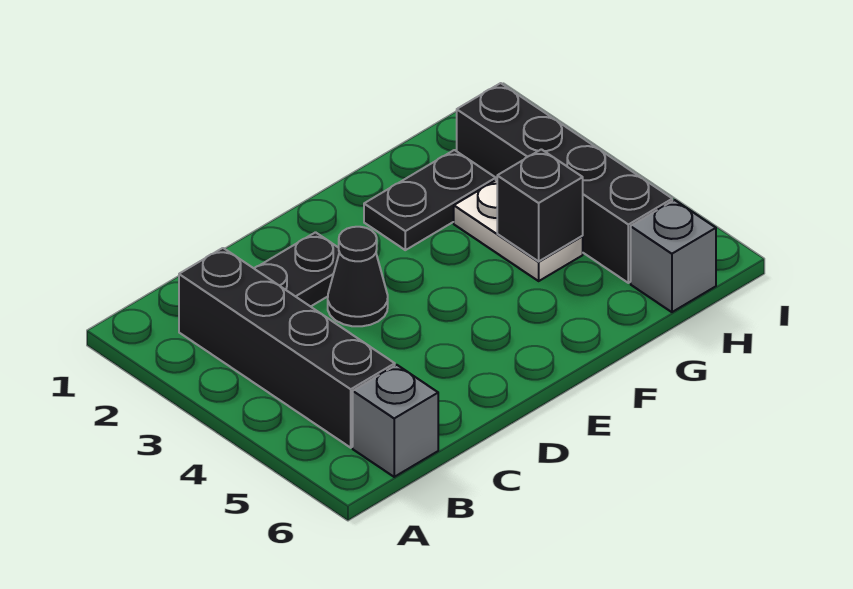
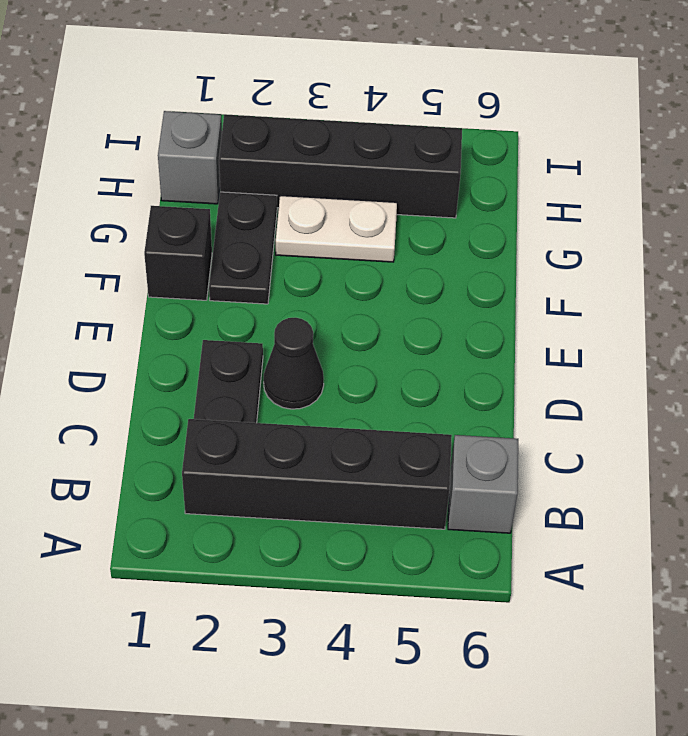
black brick G4 level 2 -> black brick F1 level 1
grey brick H6 level 1 -> grey brick H1 level 1

